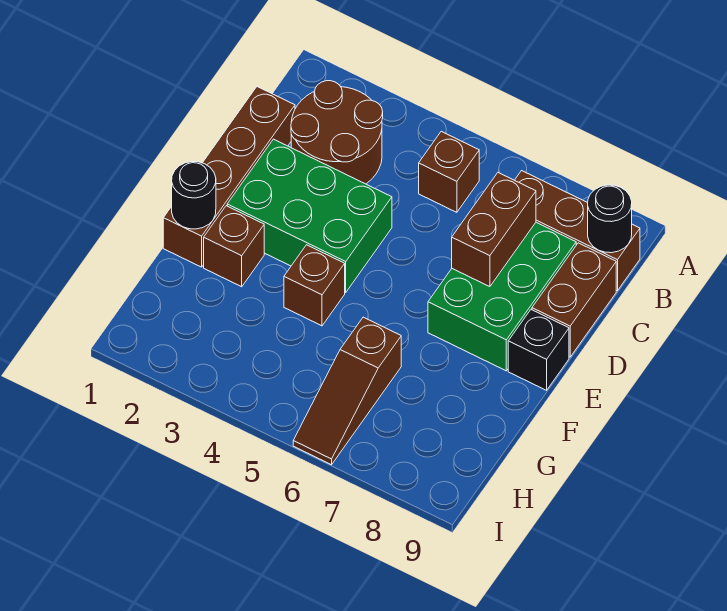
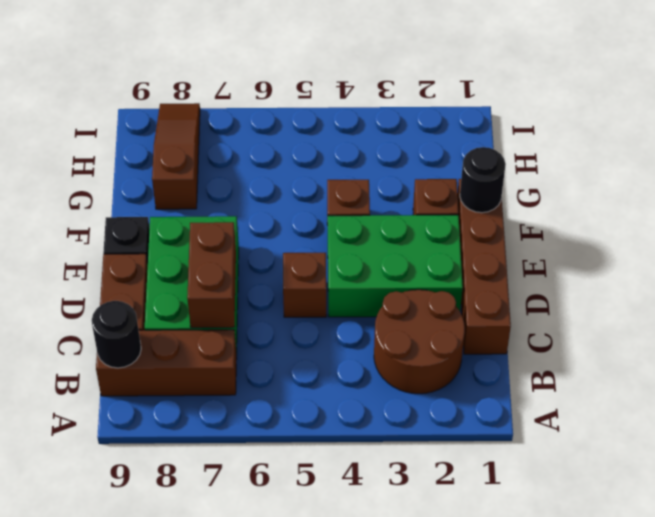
brown brick B5 level 1 -> brown brick D5 level 1
brown slope G6:I6 level 1 top G -> brown slope G8:I8 level 1 top G

